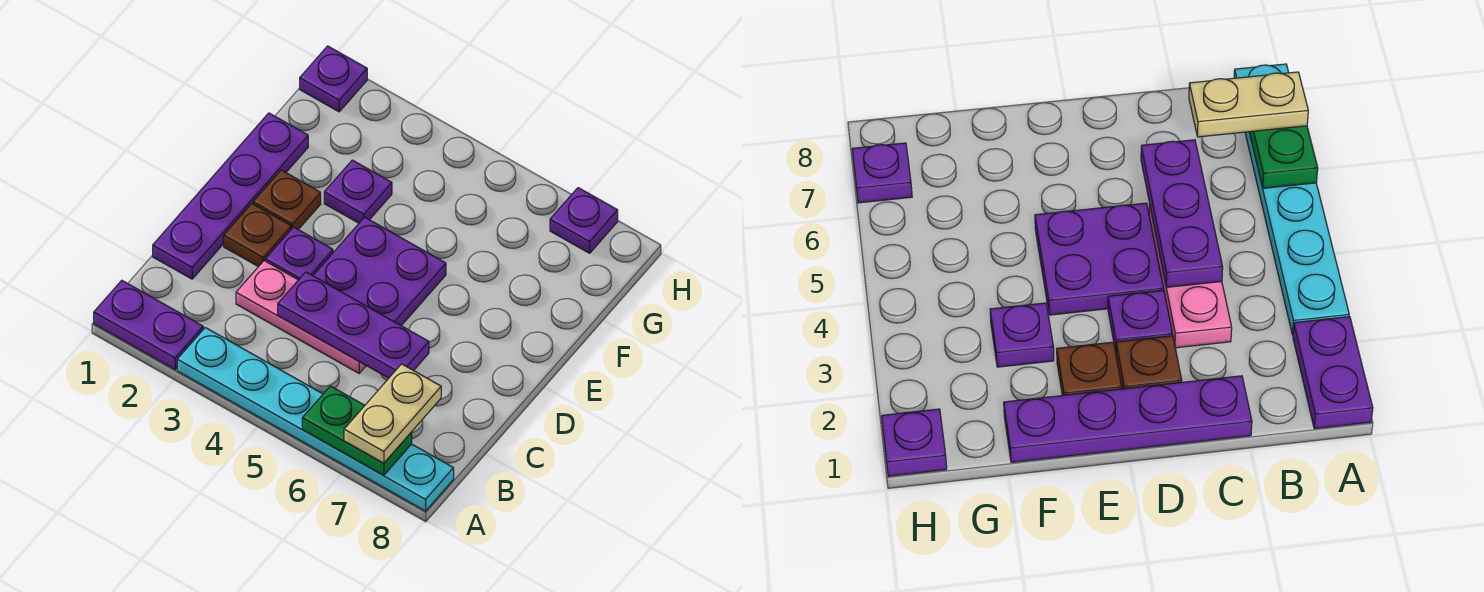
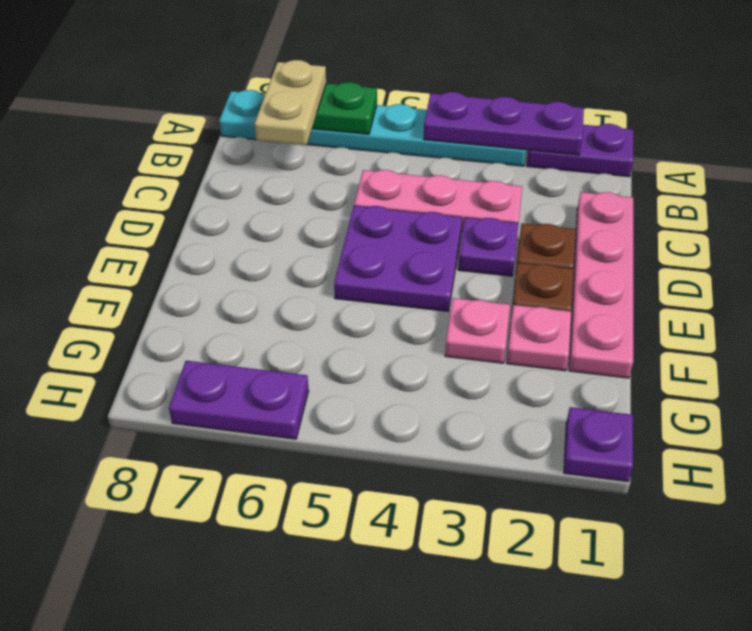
purple plate C1:F1 level 1 -> pink plate C1:F1 level 1
purple plate C4:C6 level 2 -> purple plate A2:A4 level 2
none -> pink plate F2 level 1
purple plate F3 level 1 -> pink plate F3 level 1
purple plate H7 level 1 -> purple plate H6:H7 level 1

